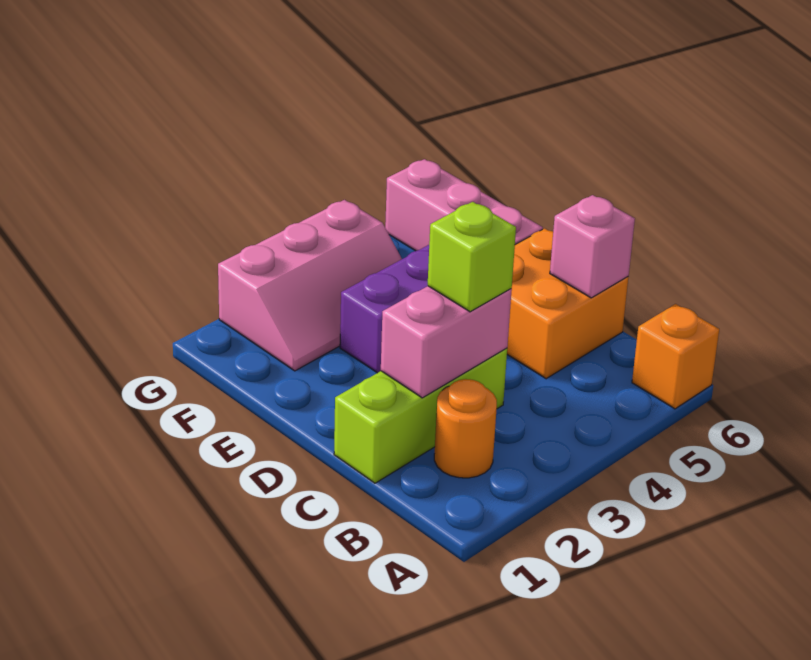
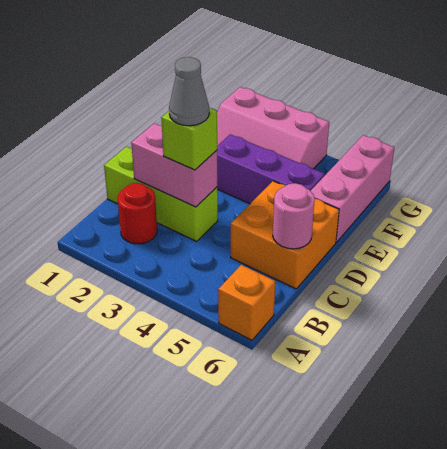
orange round brick B2 level 1 -> red round brick B2 level 1
none -> grey cone C3 level 4
pink brick C6 level 2 -> pink round brick C6 level 2

